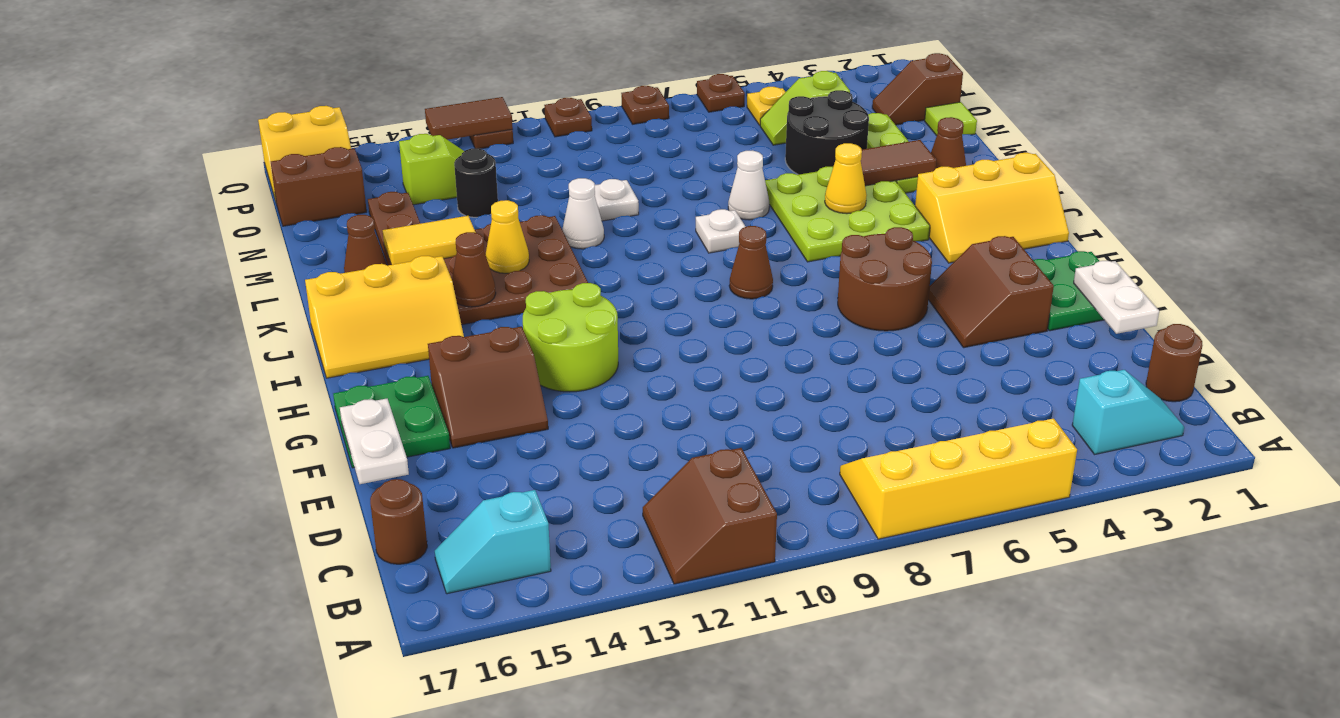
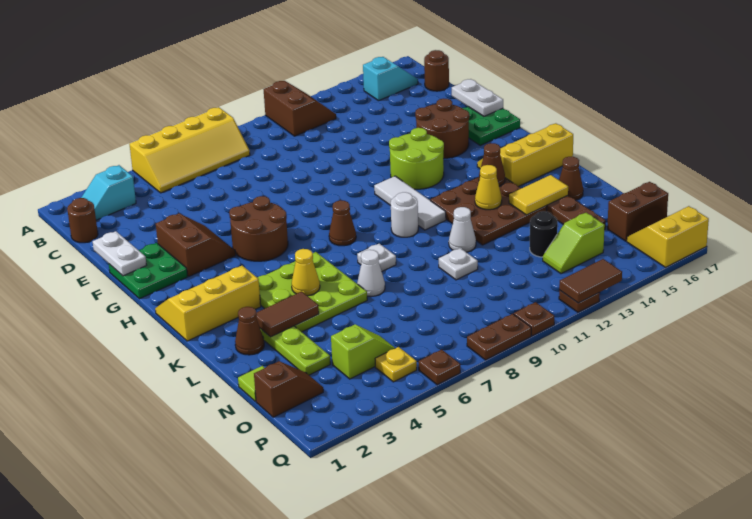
brown slope F14:G15 level 1 top G -> brown round brick F14:G15 level 1
none -> white tile H11:J11 level 1
none -> white round brick J10 level 1
black round brick M4:N5 level 1 -> none
brown plate Q8 level 1 -> brown plate Q8:Q9 level 1

